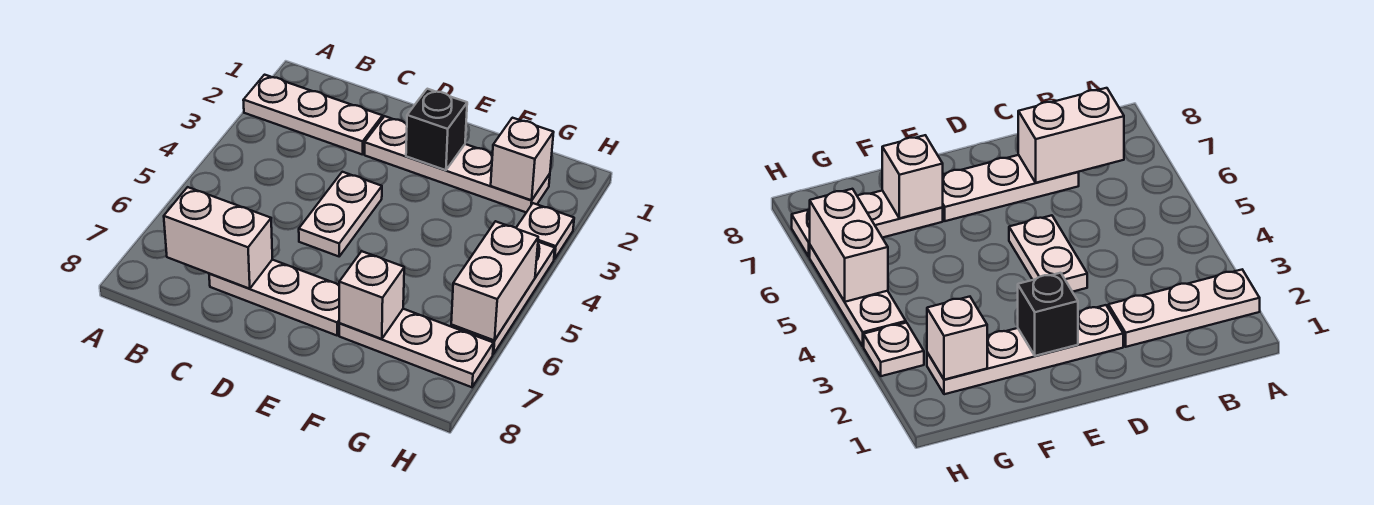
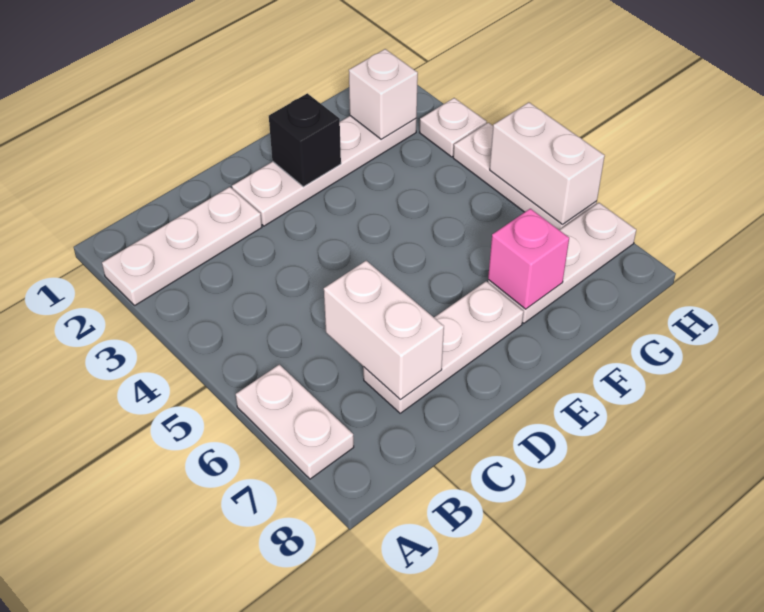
white brick B7:C7 level 2 -> white brick C6:C7 level 2
white plate D4:D5 level 1 -> white plate A6:A7 level 1
white brick F7 level 2 -> pink brick F7 level 2

